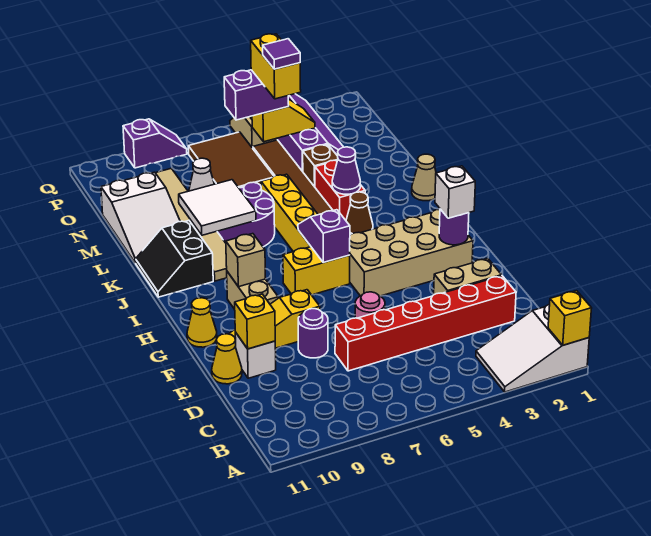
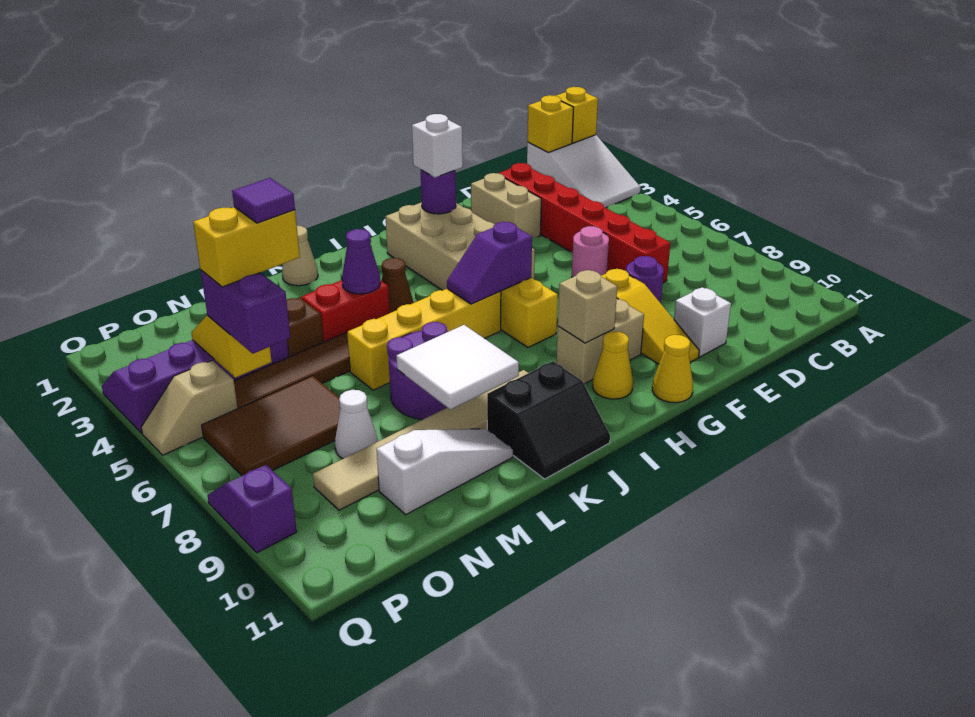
yellow brick E10 level 2 -> yellow brick B1 level 2
yellow cone E11 level 1 -> yellow cone H10 level 1
white slope L10:N11 level 1 top N -> white slope L10:N10 level 1 top N

